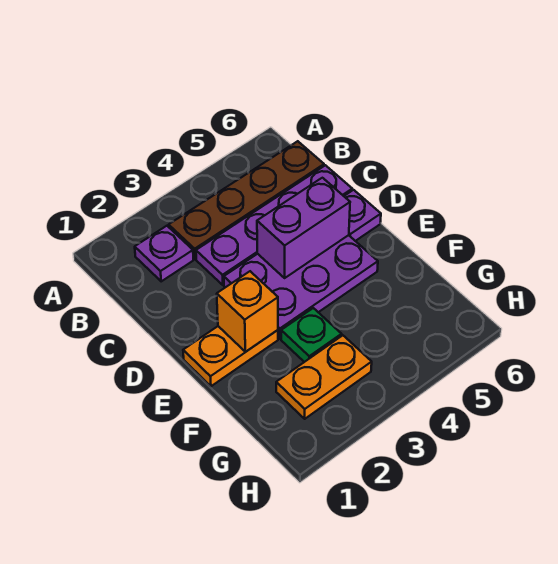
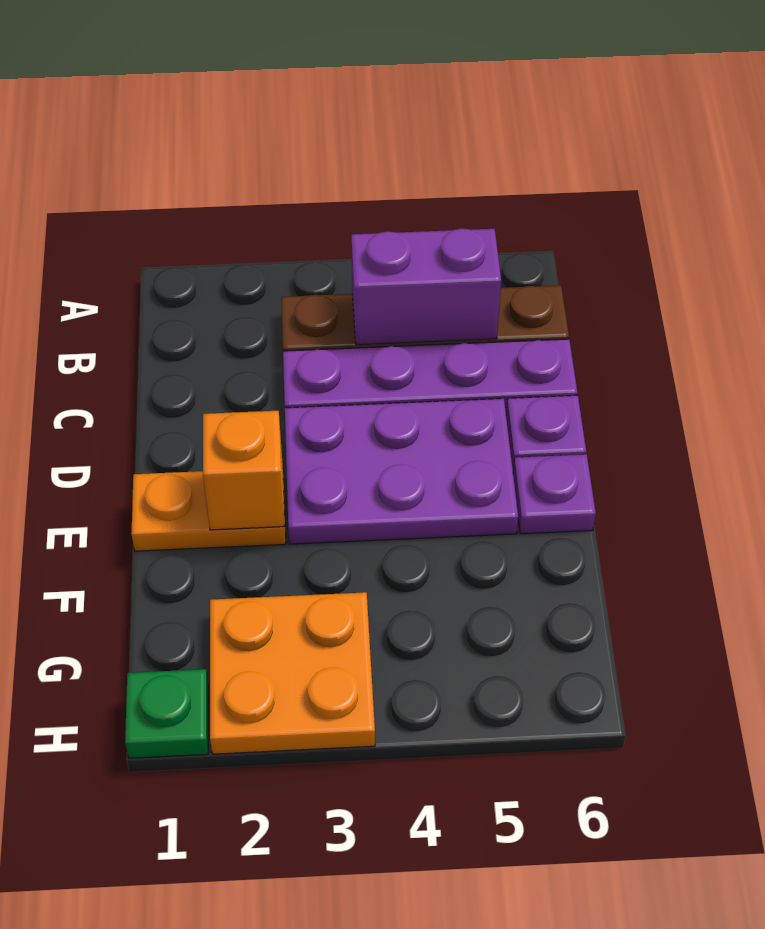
purple plate B2 level 1 -> purple plate E6 level 1
purple brick D4:D5 level 2 -> purple brick B4:B5 level 2
green plate F3 level 1 -> green plate H1 level 1
orange plate G2:G3 level 1 -> orange plate G2:H3 level 1

